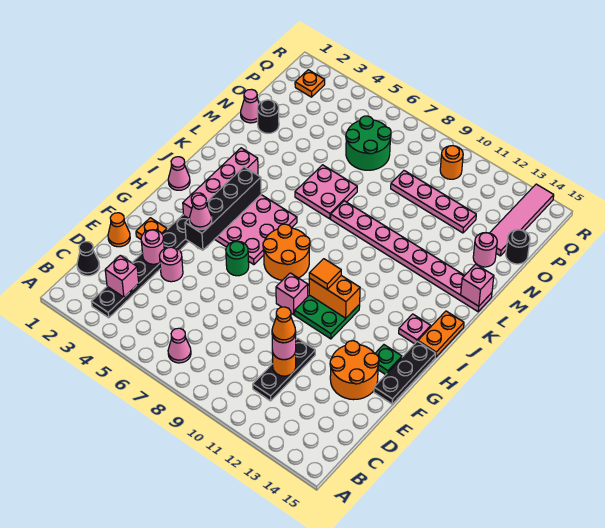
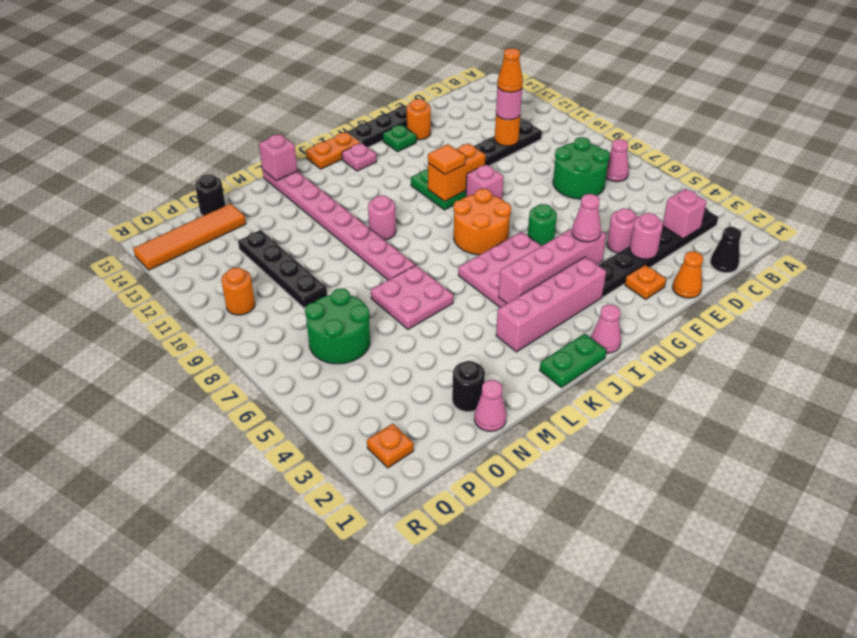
none -> green round brick C7:D8 level 1
orange round brick E13:F14 level 1 -> orange round brick F14 level 1
black brick G4:J4 level 2 -> pink brick G4:J4 level 2
orange brick H10:H11 level 2 -> orange brick G10:H10 level 2
none -> green plate J1:K1 level 1
pink round brick N14 level 1 -> pink round brick K10 level 1
pink plate O9:O12 level 1 -> black plate O9:O12 level 1
pink tile O14:R14 level 1 -> orange tile O14:R14 level 1

